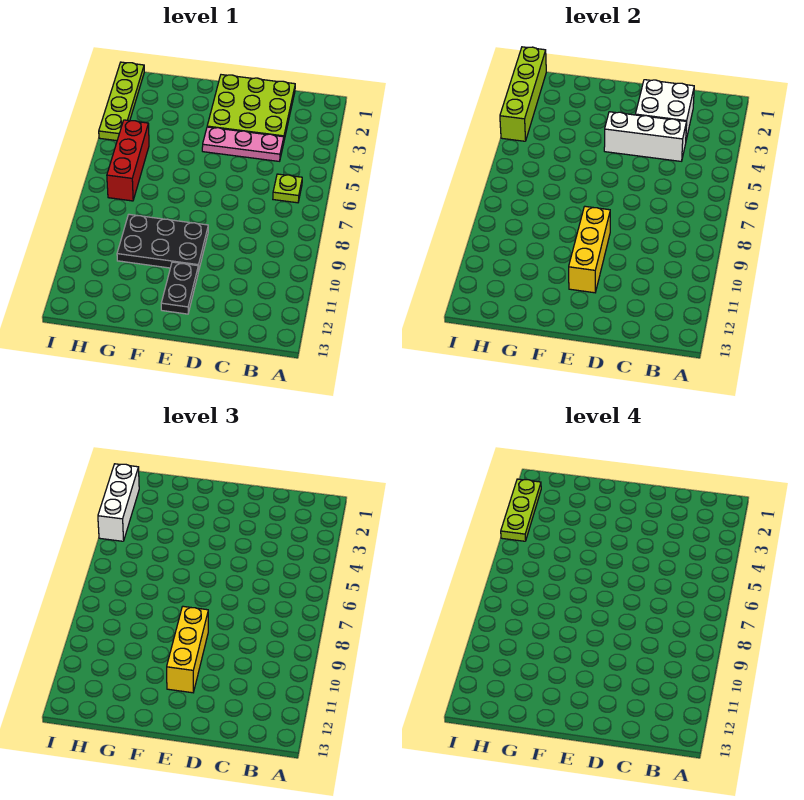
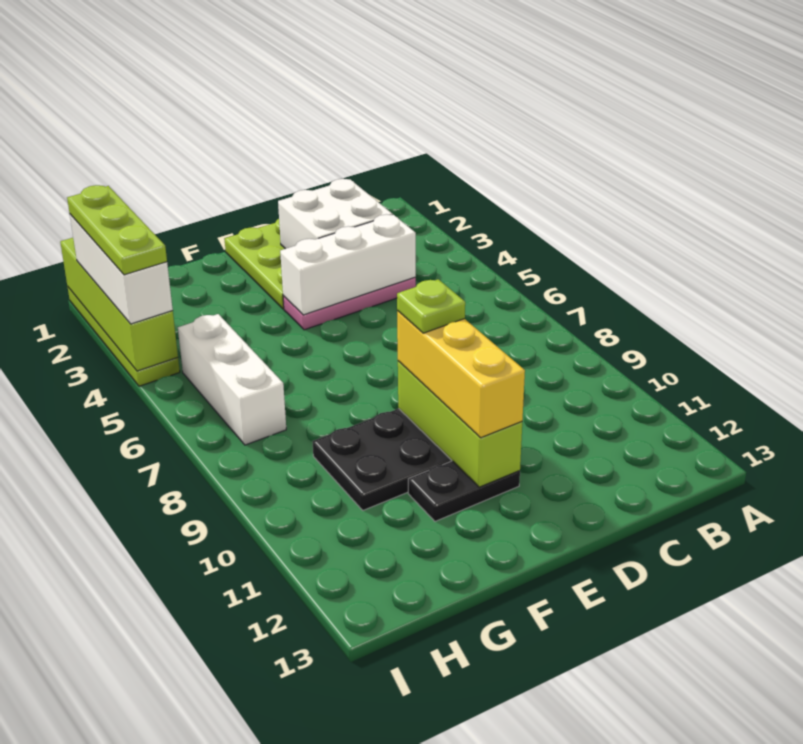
lime plate B6 level 1 -> lime plate E9 level 4
yellow brick E9:E11 level 2 -> lime brick E9:E11 level 2
black plate E11:E12 level 1 -> black plate E11:F11 level 1
red brick H5:H7 level 1 -> white brick H5:H7 level 1

